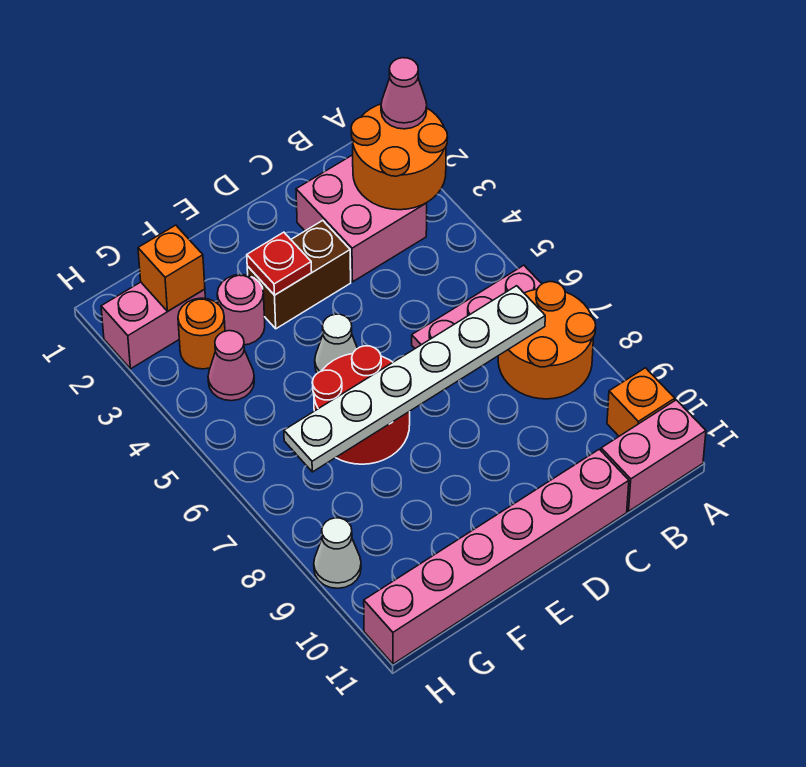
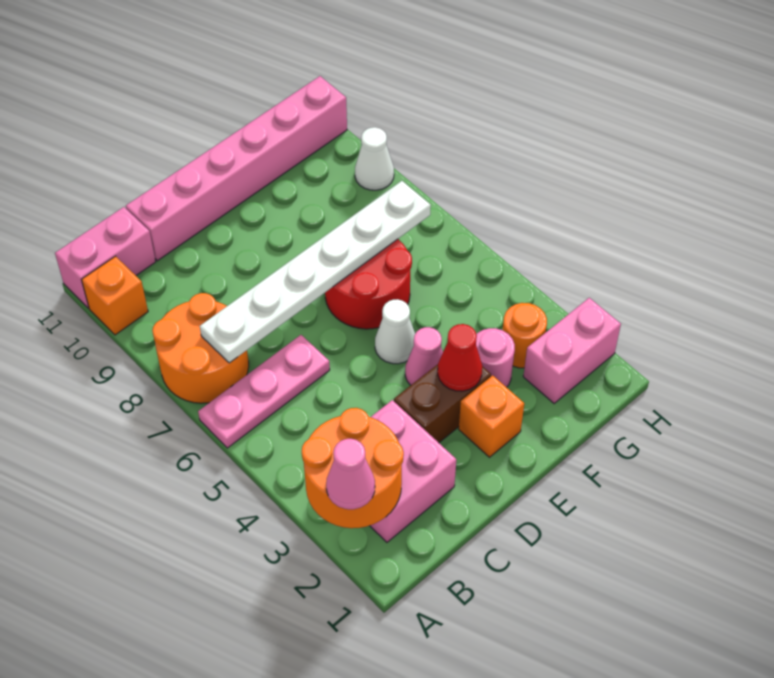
red plate E3 level 2 -> red cone E3 level 2
orange brick G2 level 2 -> orange brick E2 level 1
pink cone G4 level 1 -> pink cone E4 level 1

